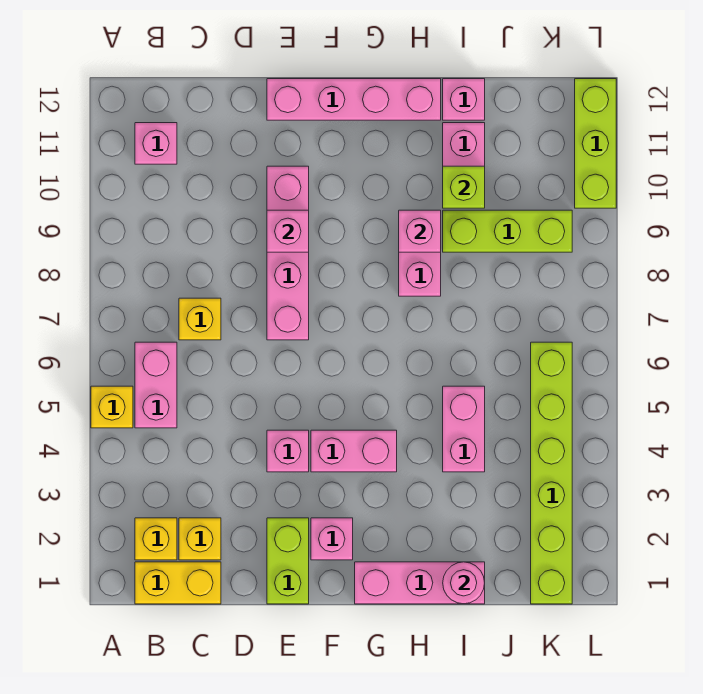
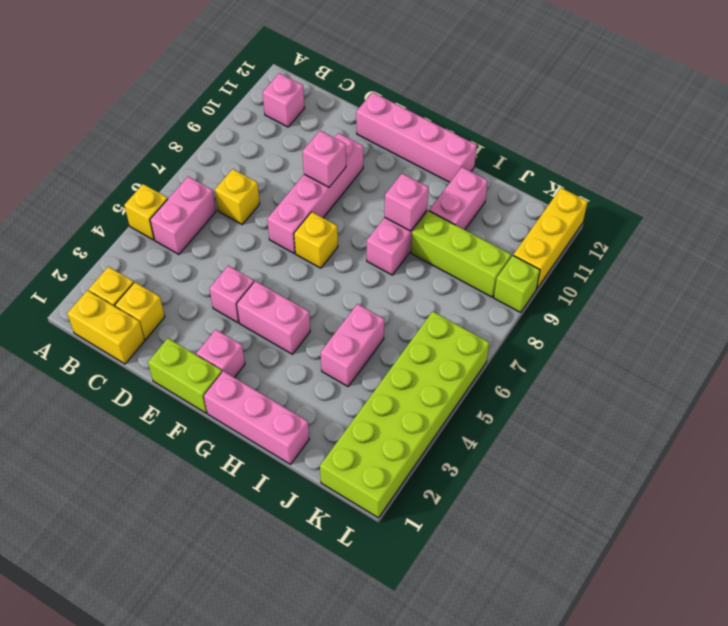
lime brick E1:E2 level 1 -> lime brick E1:F1 level 1
none -> yellow brick F7 level 1
pink round brick I1 level 2 -> none
lime brick I10 level 2 -> lime brick L9 level 1
pink brick I12 level 1 -> none
lime brick K1:K6 level 1 -> lime brick K1:L6 level 1
lime brick L10:L12 level 1 -> yellow brick L10:L12 level 1

